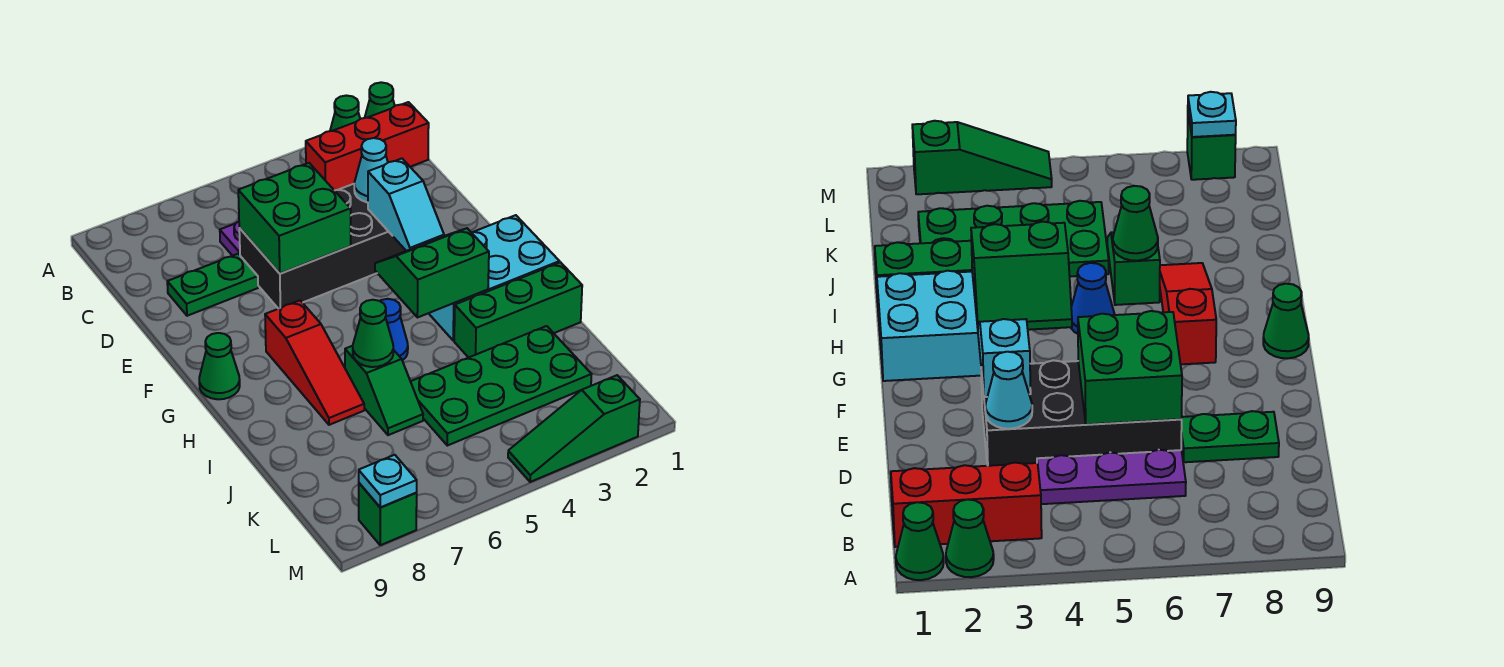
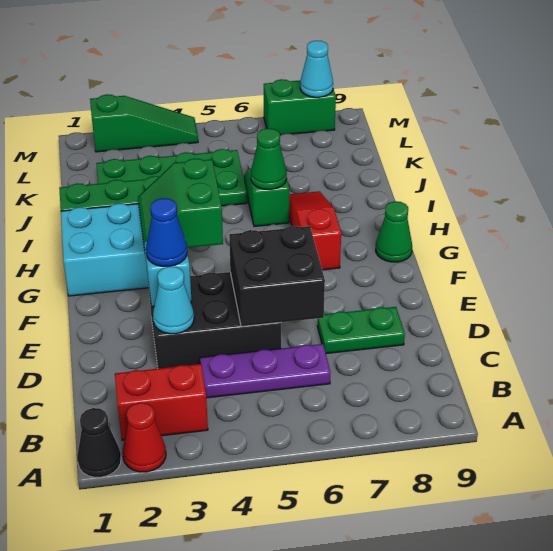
green cone A1 level 1 -> black cone A1 level 1
green cone A2 level 1 -> red cone A2 level 1
red brick B1:B3 level 1 -> red brick B2:B3 level 1
black brick D3:E6 level 1 -> black brick D3:E5 level 1
green brick D5:E6 level 2 -> black brick D5:E6 level 2
green slope G3:H4 level 2 top H -> green slope G3:H4 level 2 top 4
blue cone H5 level 1 -> blue cone E3 level 3
green brick M8 level 1 -> green brick M7:M8 level 1
cyan plate M8 level 2 -> cyan cone M8 level 2

